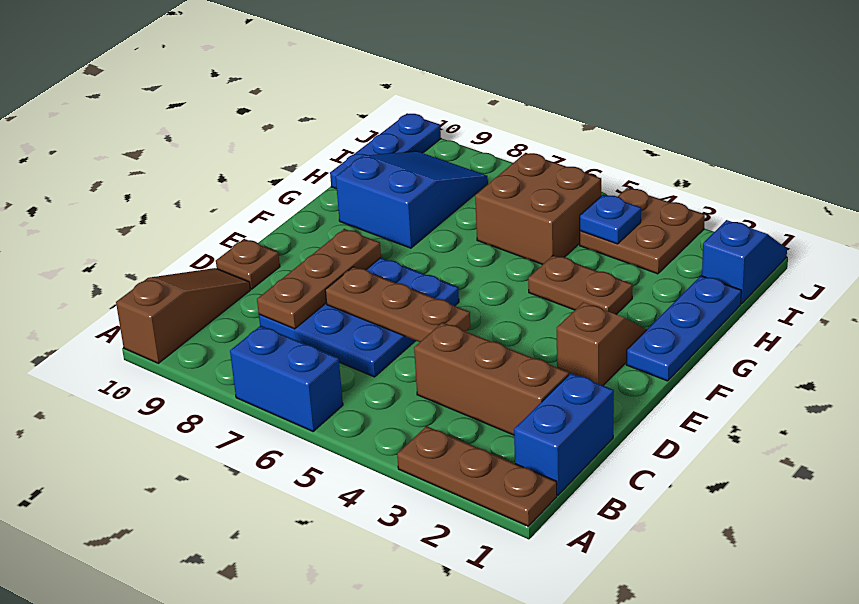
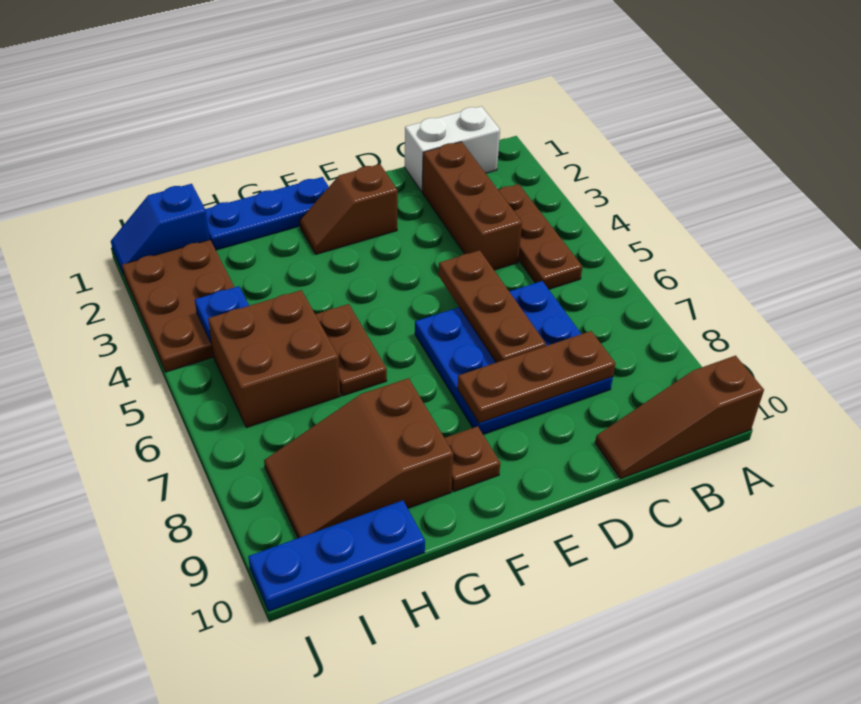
brown plate A1:A3 level 1 -> brown plate B3:B5 level 1
blue brick A6:A7 level 1 -> none
blue brick B1:C1 level 1 -> white brick B1:C1 level 1
brown plate D10 level 1 -> brown plate F9 level 1
brown plate G3:G4 level 1 -> brown plate G5:G6 level 1
blue slope G8:I9 level 1 top G -> brown slope G8:I9 level 1 top G
brown plate I3:J4 level 1 -> brown plate I2:J4 level 1

